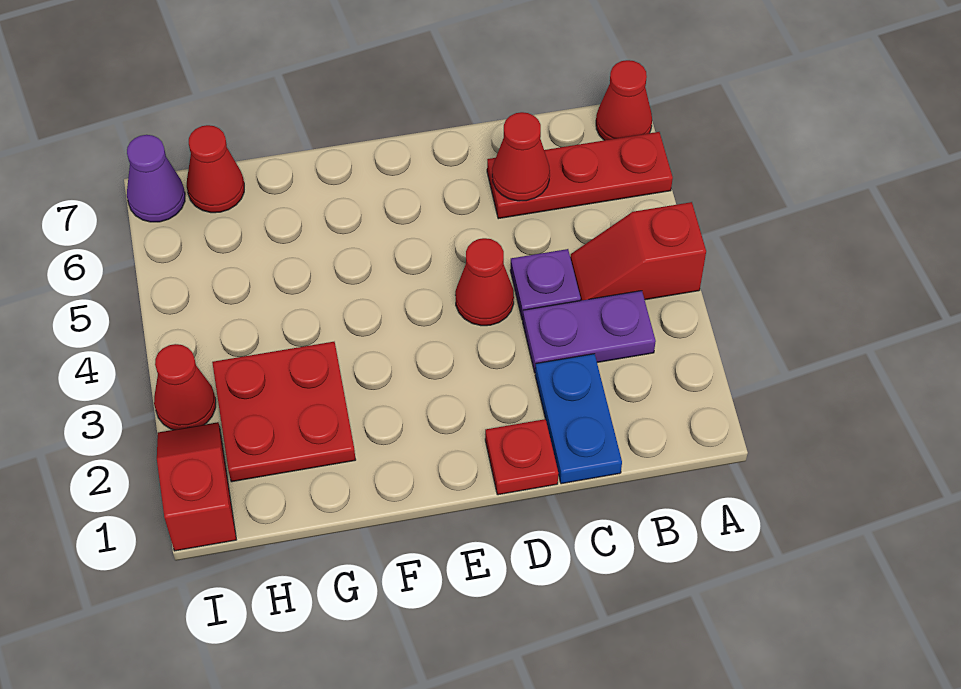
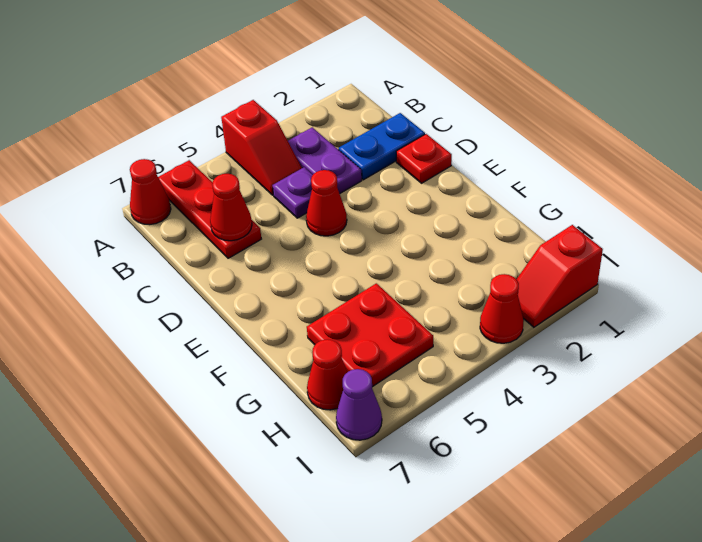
red plate G2:H3 level 1 -> red plate G5:H6 level 1

